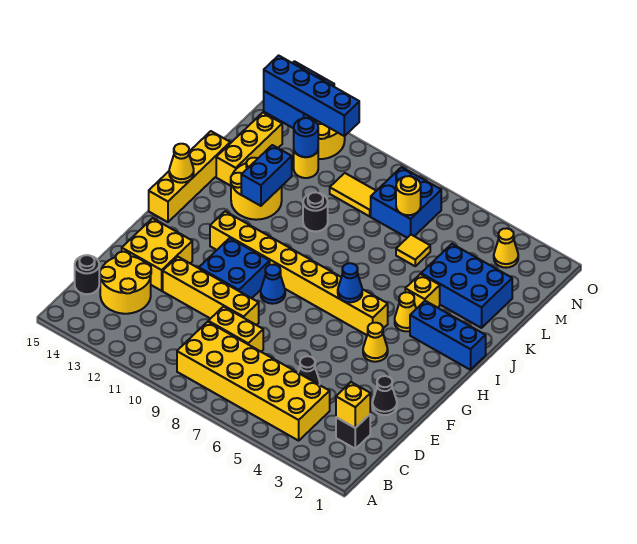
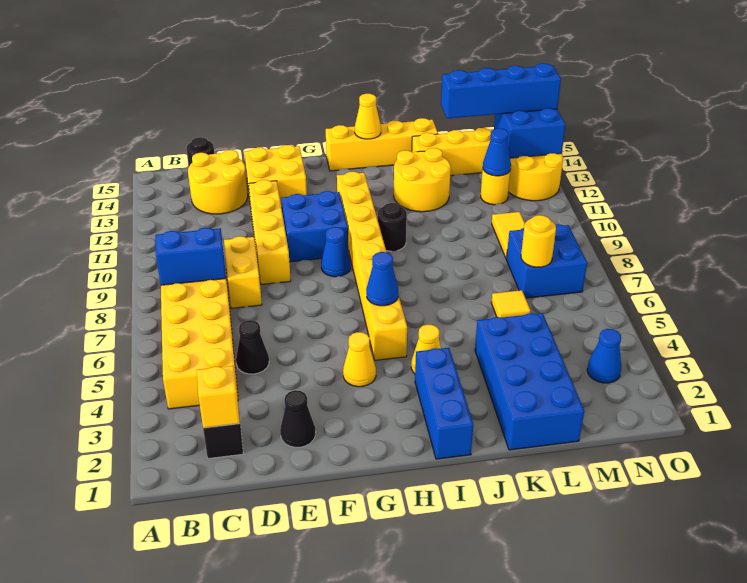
yellow brick J4 level 1 -> none
blue brick J12:K12 level 2 -> blue brick B8:C8 level 2
blue brick K2:L4 level 1 -> blue brick K1:L4 level 1
black round brick K10 level 1 -> black round brick I10 level 1
blue round brick M12 level 2 -> blue cone M12 level 2
yellow cone N3 level 1 -> blue cone N3 level 1
blue brick N11:N14 level 3 -> blue brick L14:O14 level 3

